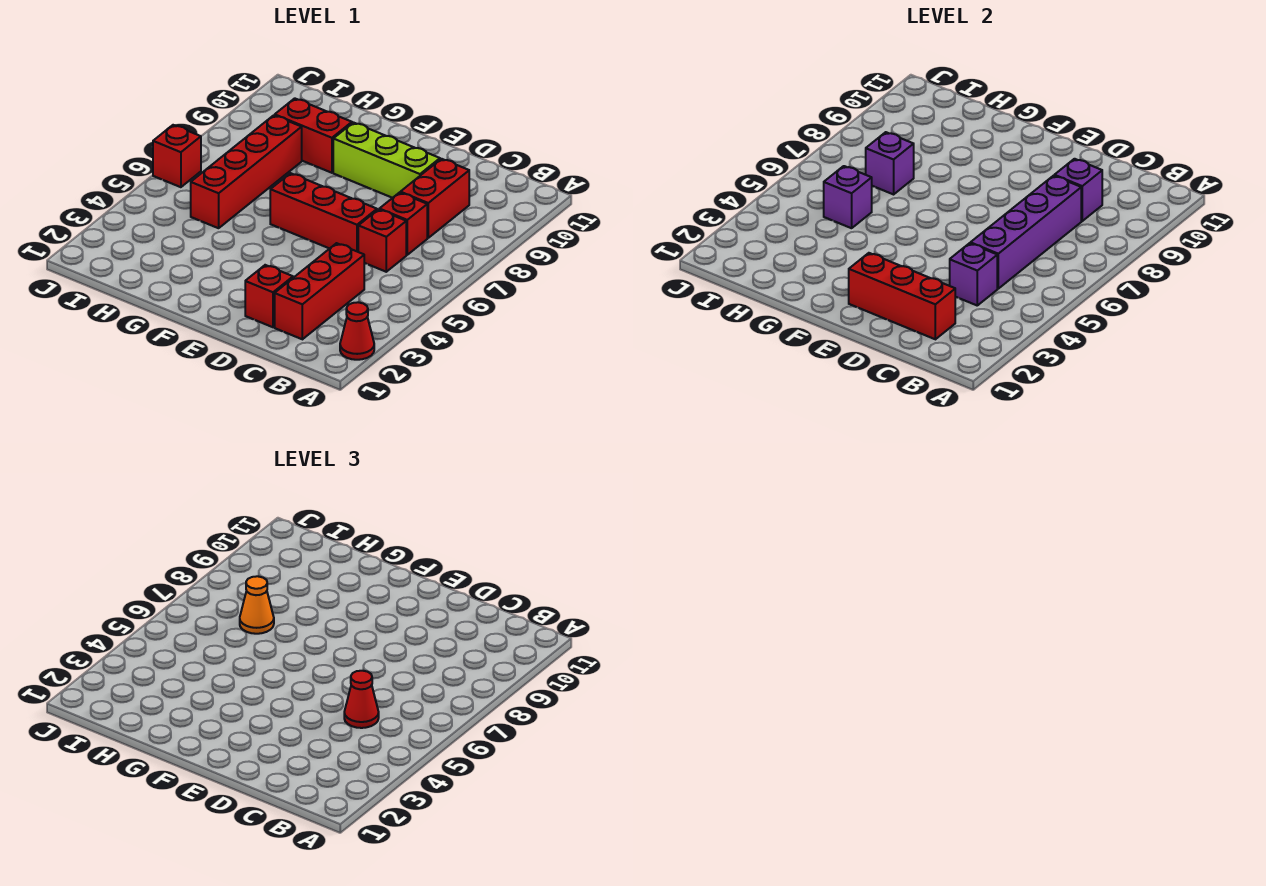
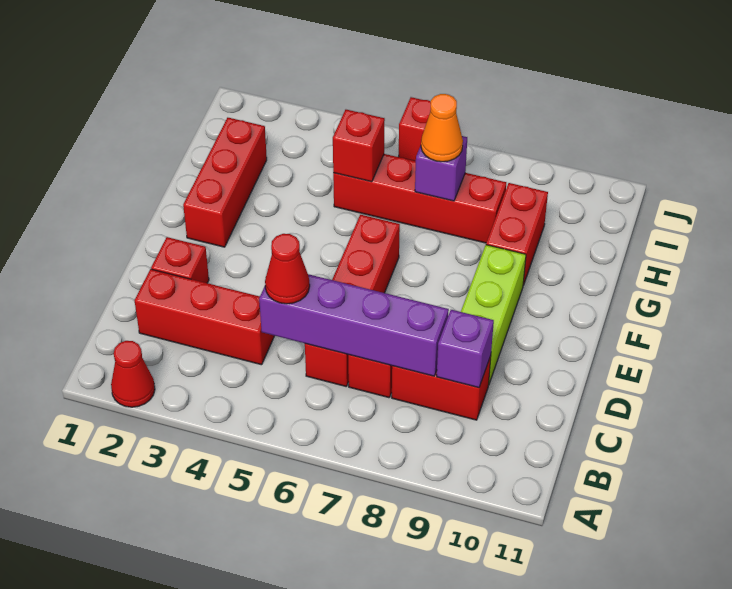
red brick C2:E2 level 2 -> red brick F2:H2 level 1
purple brick C4 level 2 -> none
purple brick H5 level 2 -> red brick H5 level 2

